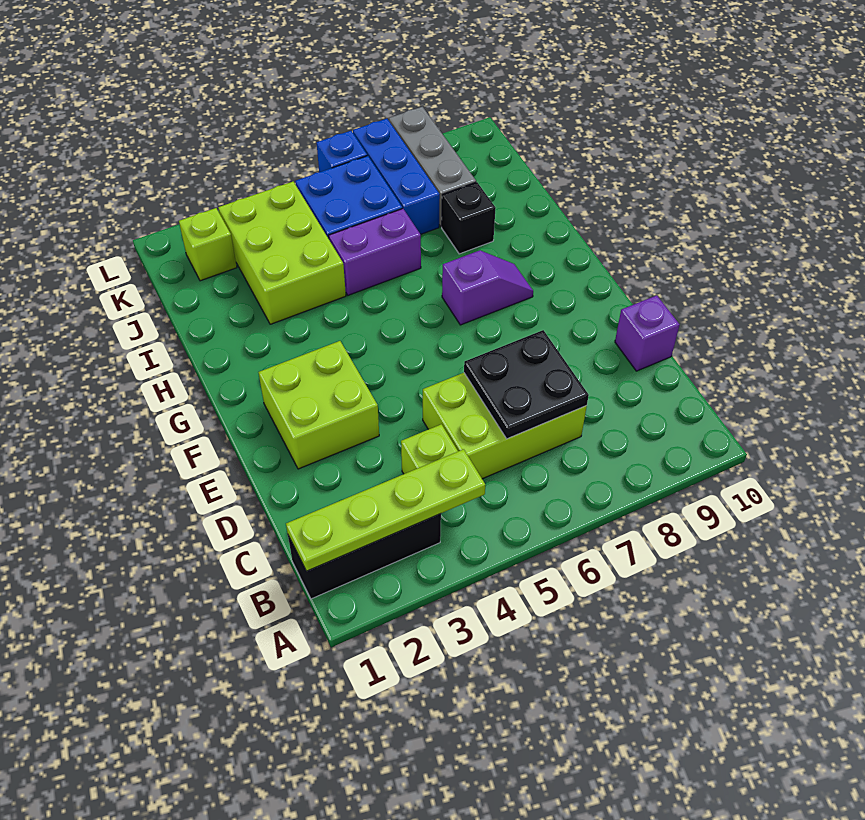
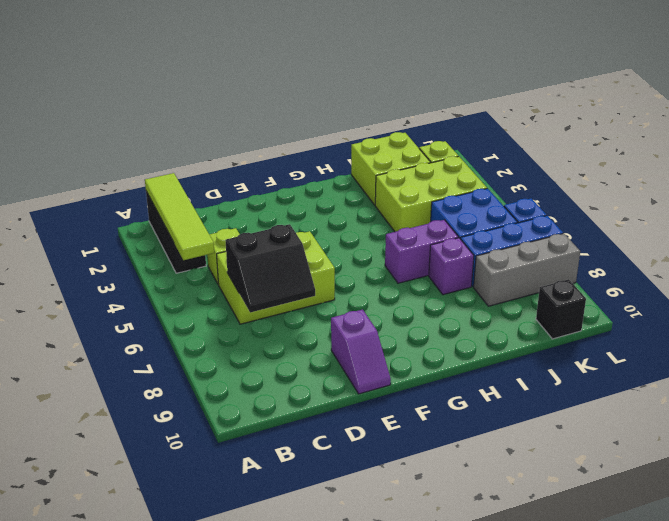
lime plate B1:B4 level 2 -> lime tile B1:B4 level 2
lime brick C5:D7 level 1 -> lime brick C5:E6 level 1
black plate C6:D7 level 2 -> black slope C6:D7 level 2 top 6
purple brick D10 level 1 -> purple brick I7 level 1
lime brick E2:F3 level 1 -> lime brick I1:J2 level 1
purple slope G7:G8 level 1 top 7 -> purple slope E9:E10 level 1 top 9
purple brick I5:I6 level 1 -> purple brick H6:I6 level 1
black brick I8 level 1 -> black brick K10 level 1

